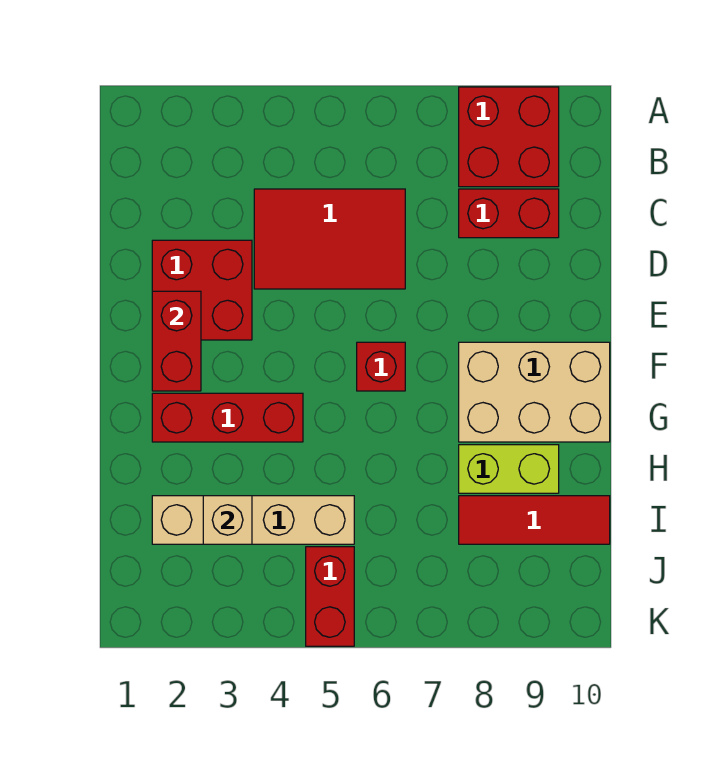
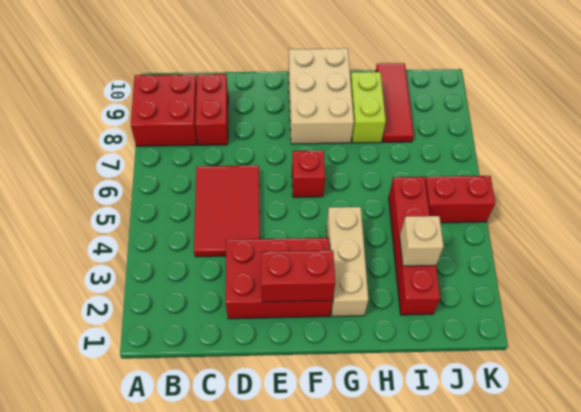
red brick D2:E3 level 1 -> red brick D2:F3 level 1
red brick G2:G4 level 1 -> tan brick G2:G4 level 1
tan brick I2:I5 level 1 -> red brick I2:I5 level 1

